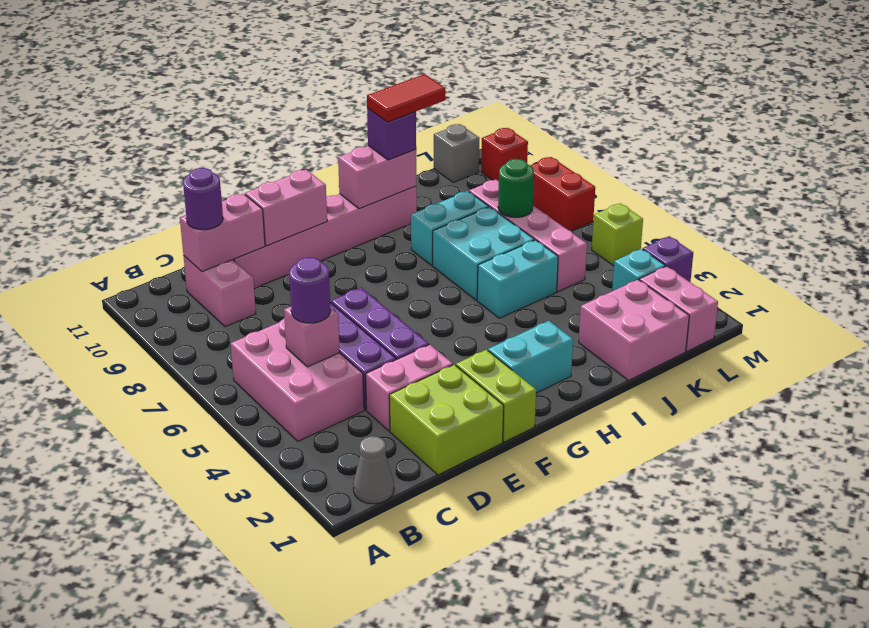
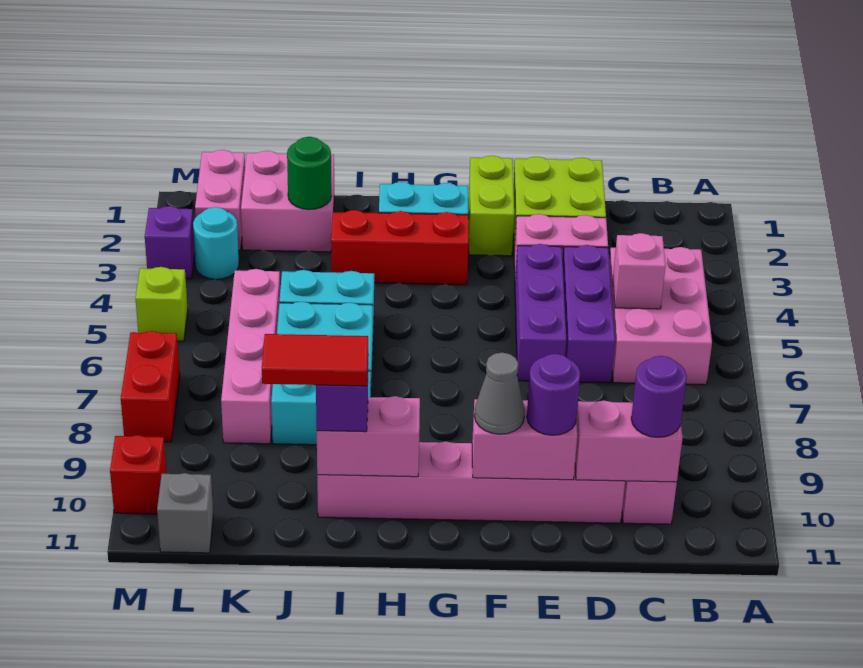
grey cone B1 level 1 -> grey cone F10 level 3
purple round brick C5 level 3 -> purple round brick E10 level 3
none -> red brick G3:I3 level 1
green round brick K7 level 2 -> green round brick J2 level 2
cyan brick L3 level 1 -> cyan round brick L3 level 1

